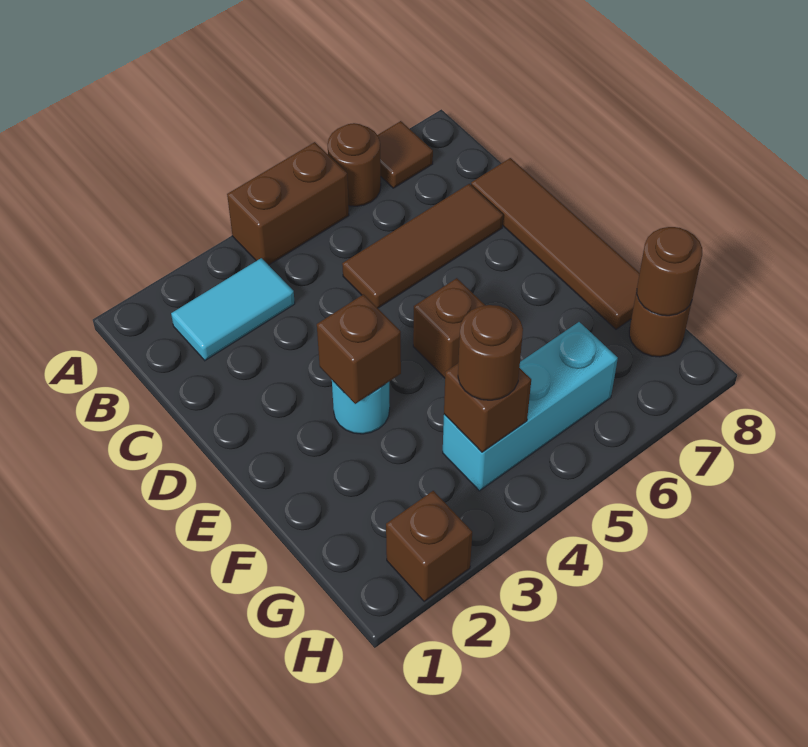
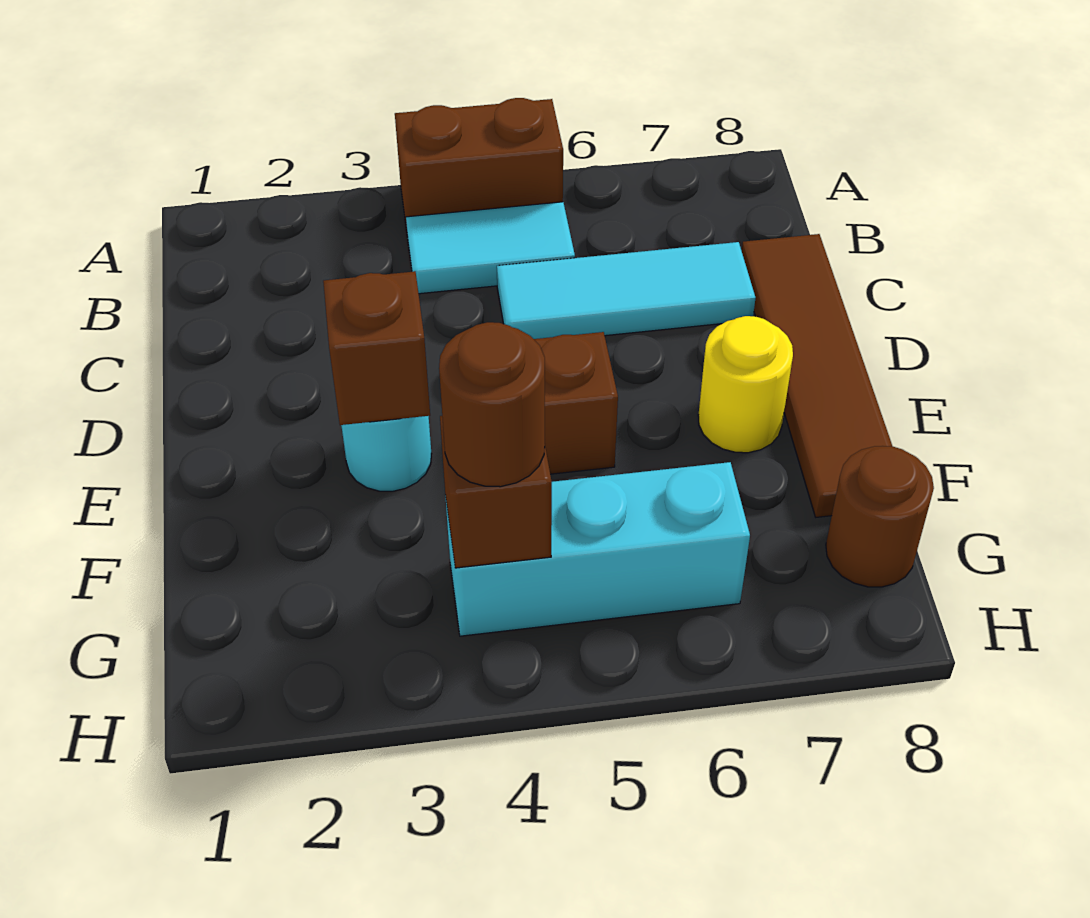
brown round brick A6 level 1 -> none
brown tile A7 level 1 -> none
cyan tile B2:B3 level 1 -> cyan tile B4:B5 level 1
brown tile C5:C7 level 1 -> cyan tile C5:C7 level 1
none -> yellow round brick E7 level 1
brown round brick G8 level 2 -> none
brown brick H2 level 1 -> none

